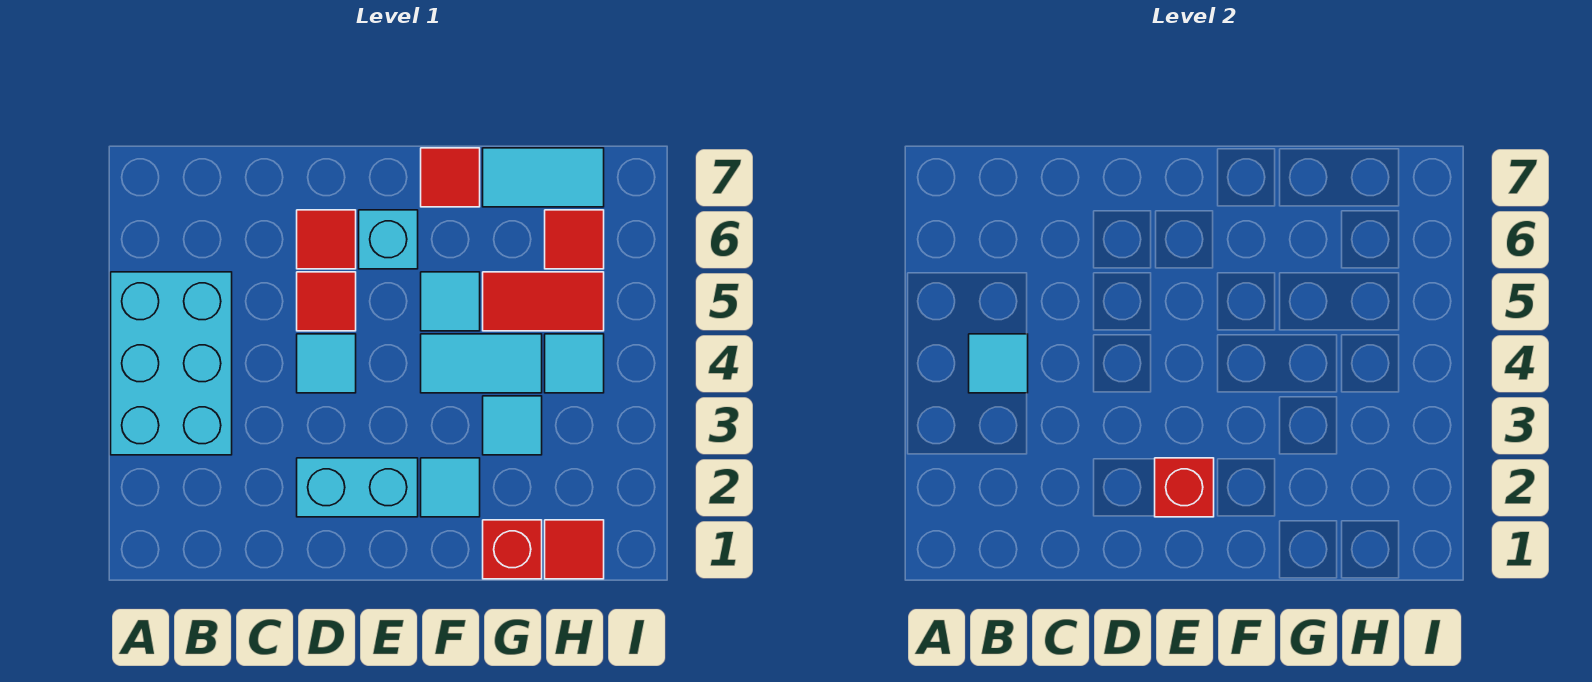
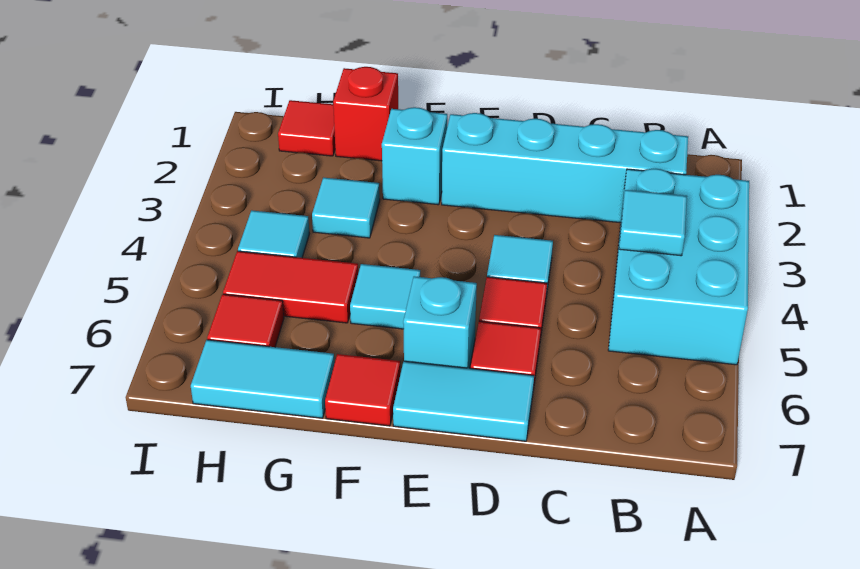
cyan brick D2:E2 level 1 -> cyan brick B2:E2 level 1
red brick E2 level 2 -> none
cyan tile F2 level 1 -> cyan brick F2 level 1
cyan tile F4:G4 level 1 -> cyan tile D7:E7 level 1

